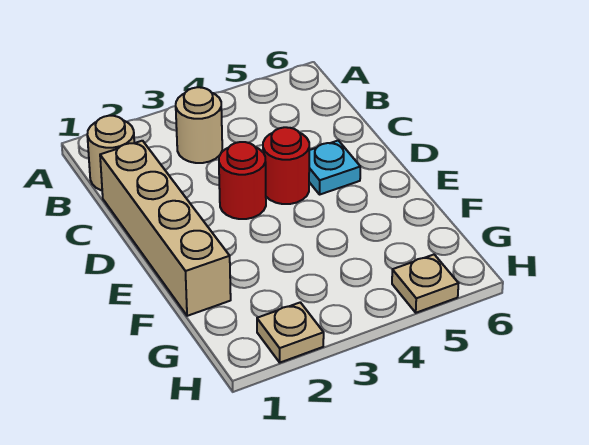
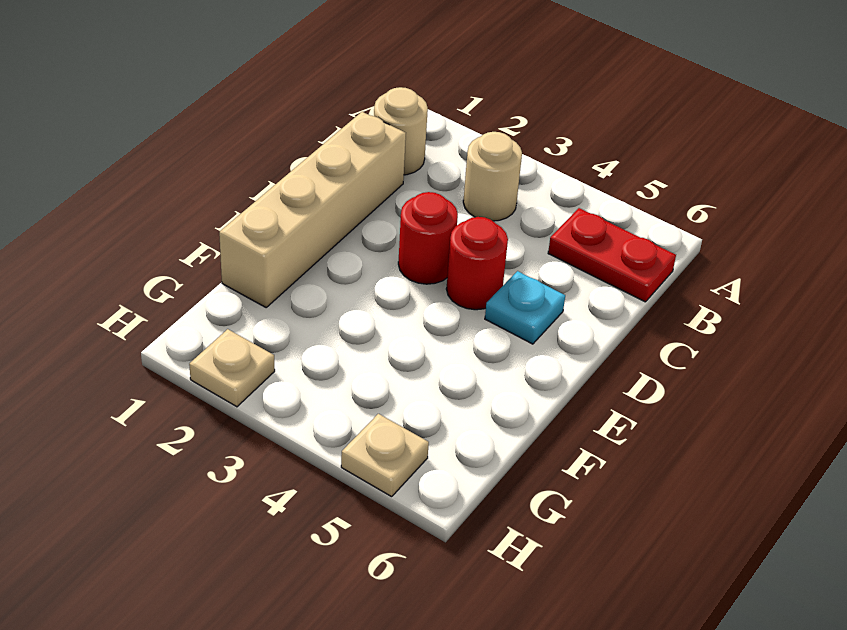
none -> red plate B5:B6 level 1

